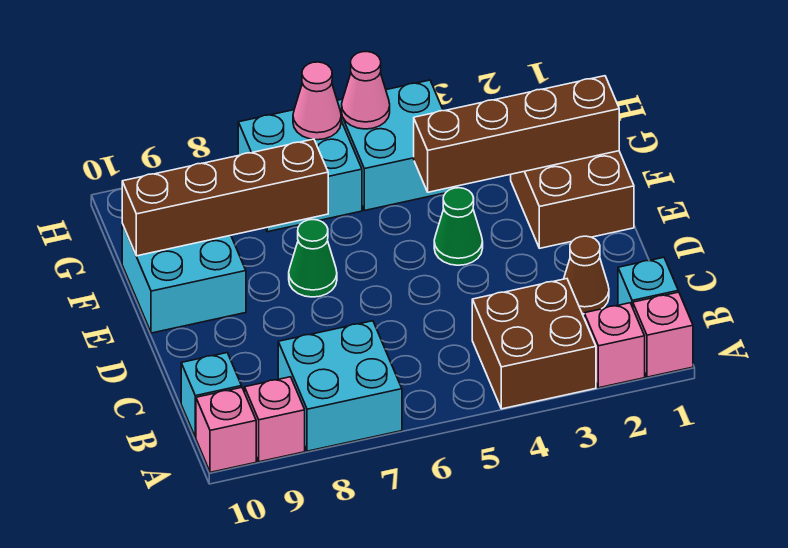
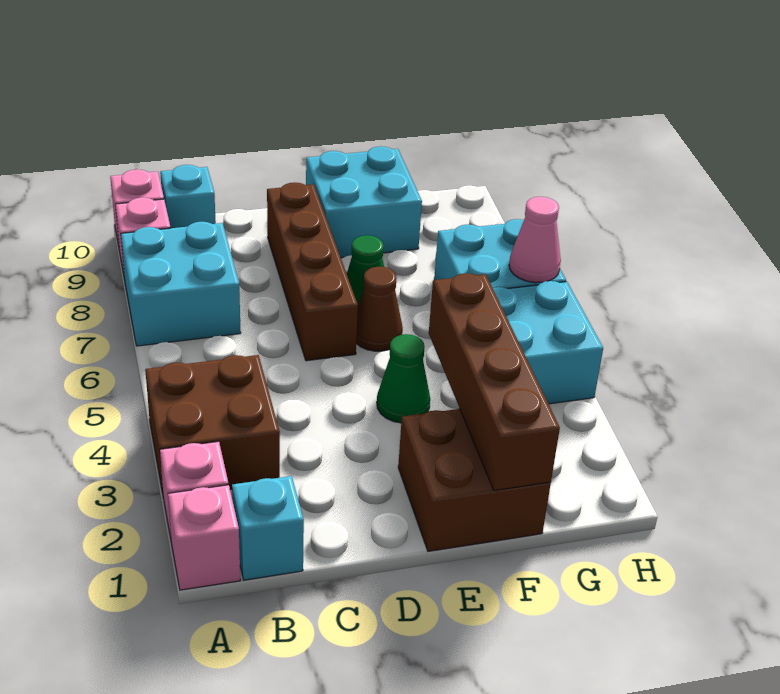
brown cone C2 level 1 -> brown cone E6 level 1
brown brick F7:F10 level 2 -> brown brick D6:D9 level 1
pink cone H5 level 2 -> none

